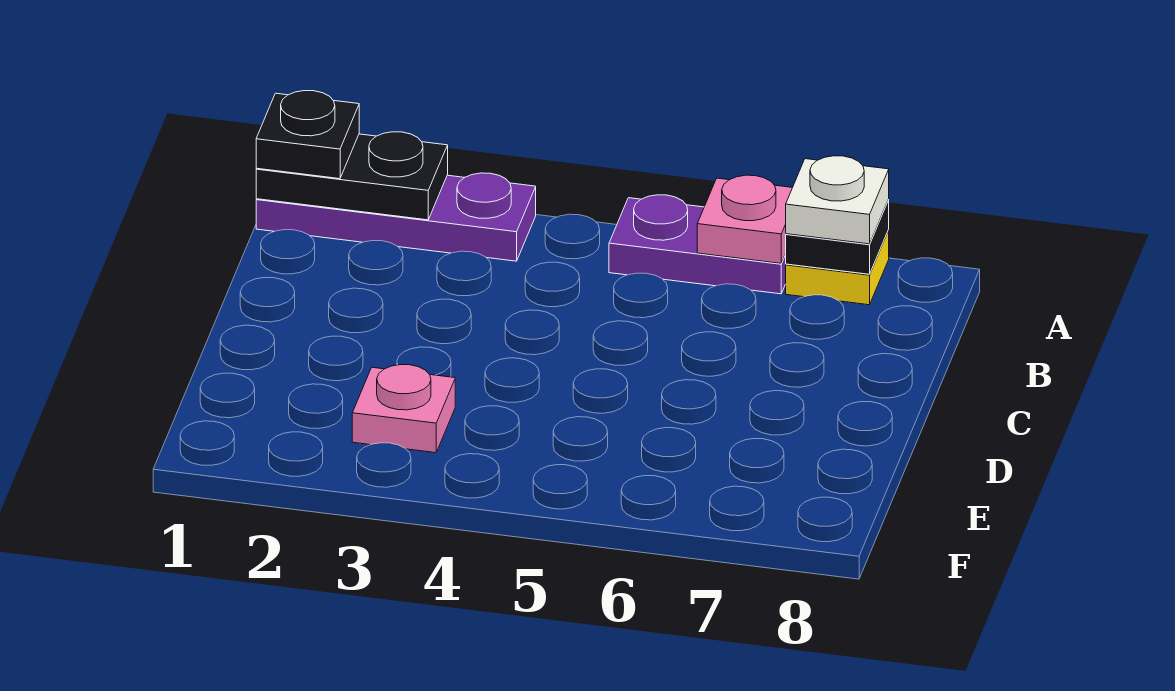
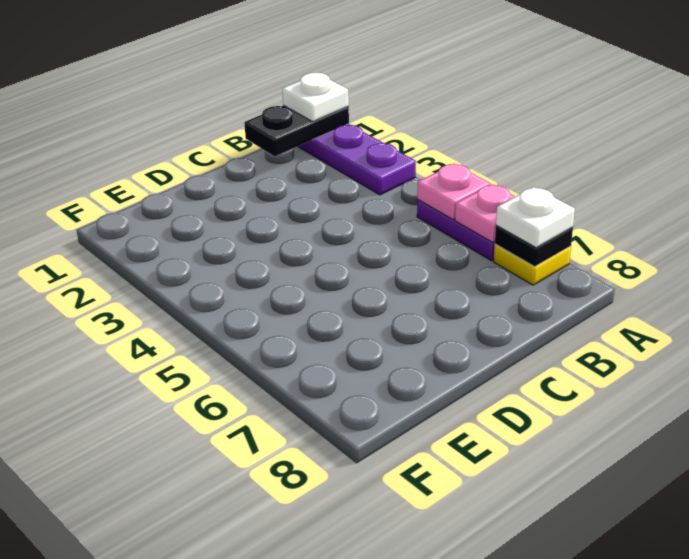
black plate A1:A2 level 2 -> black plate A1:B1 level 2
black plate A1 level 3 -> white plate A1 level 3
pink plate E3 level 1 -> pink plate A5 level 2

